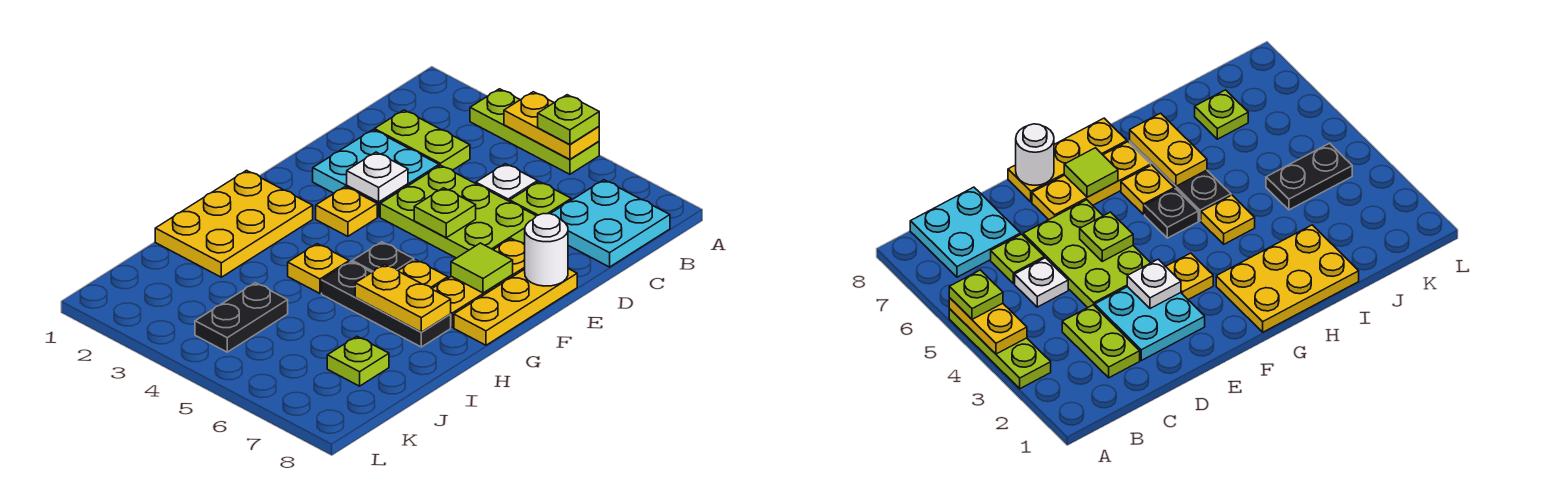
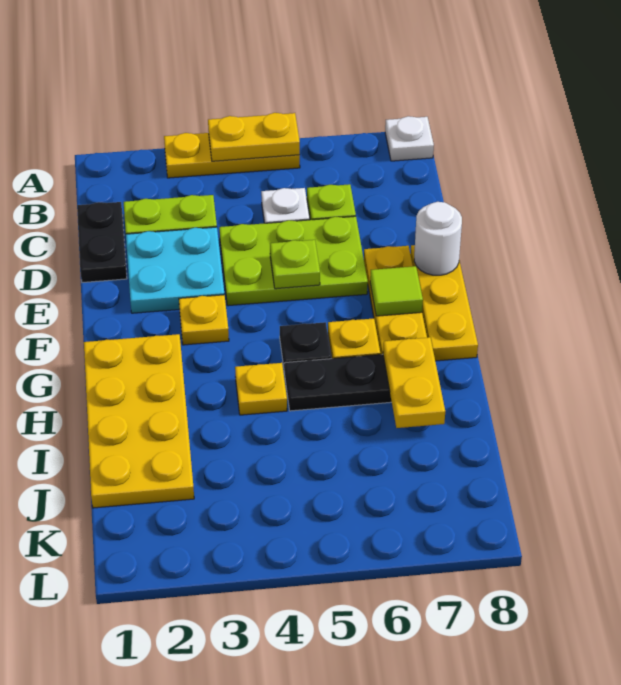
lime plate A3:A5 level 1 -> yellow plate A3:A5 level 1
lime plate A5 level 3 -> none
cyan plate B7:C8 level 1 -> none
white plate E3 level 2 -> white plate A8 level 1
yellow plate G1:I2 level 1 -> yellow plate G1:J2 level 1
yellow plate H6:H7 level 2 -> yellow plate H7:I7 level 2
black plate J4:K4 level 1 -> black plate C1:D1 level 1
lime plate J7 level 1 -> none

